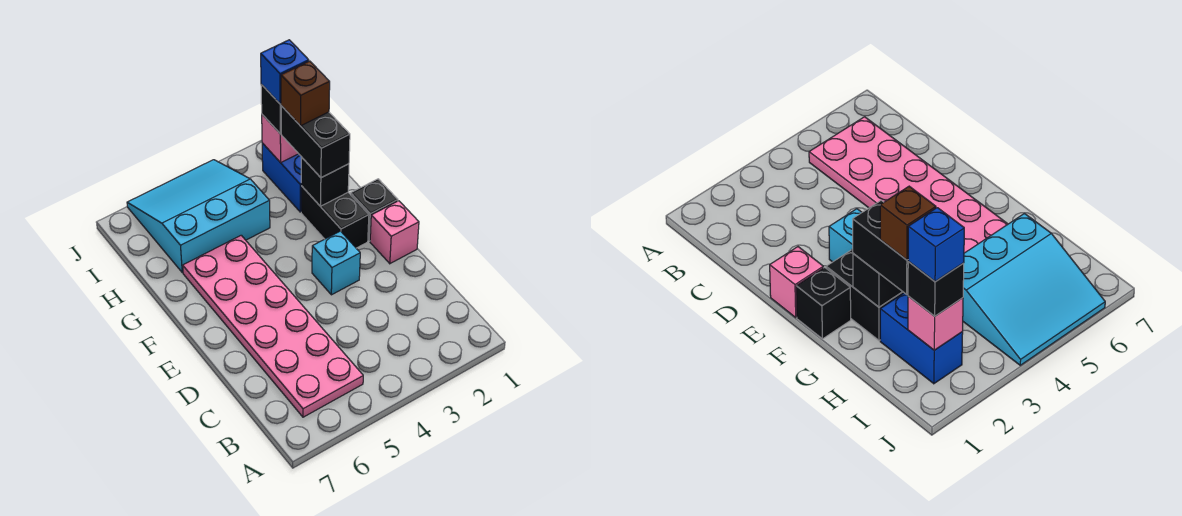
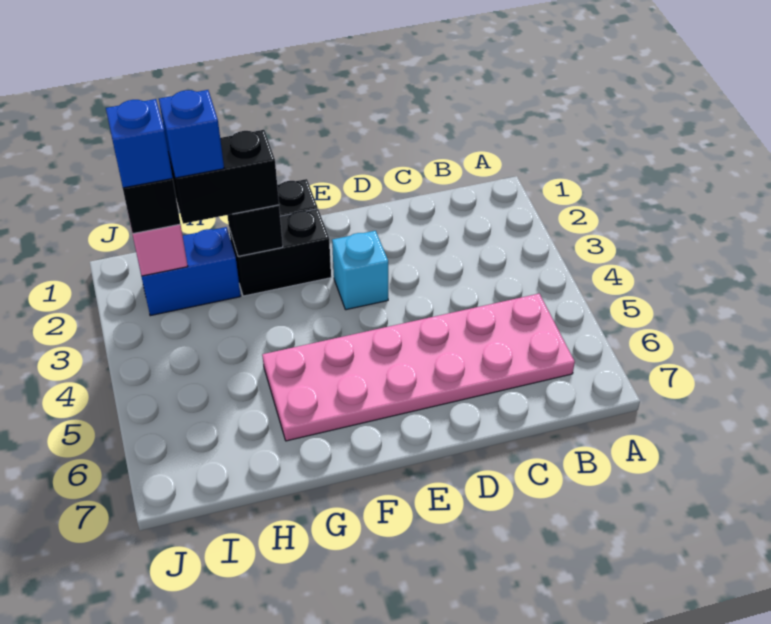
pink brick E1 level 1 -> none
brown brick H2 level 4 -> blue brick H2 level 4
cyan slope H4:J6 level 1 top H -> none

